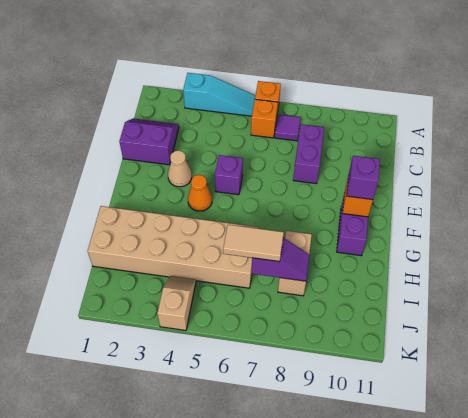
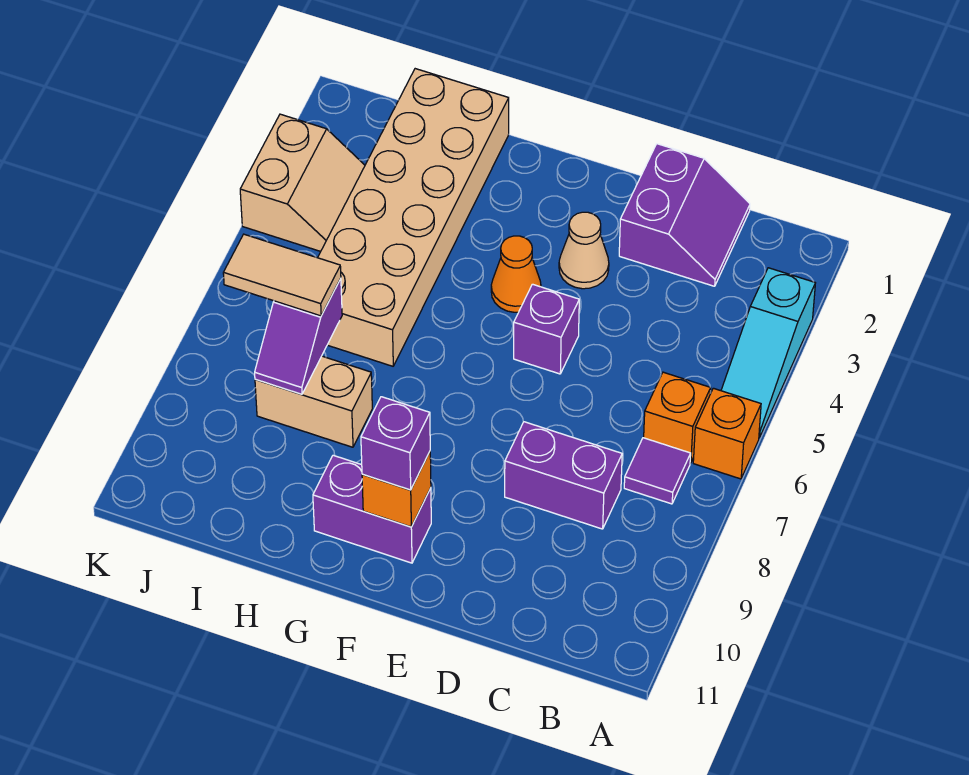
tan tile I6:I7 level 3 -> tan tile I7:J7 level 3
tan slope J4:K4 level 1 top K -> tan slope J3:K4 level 1 top K

